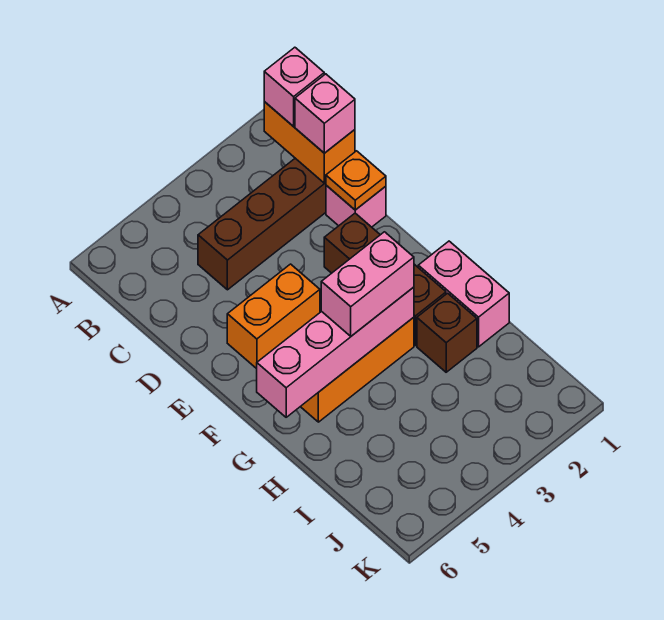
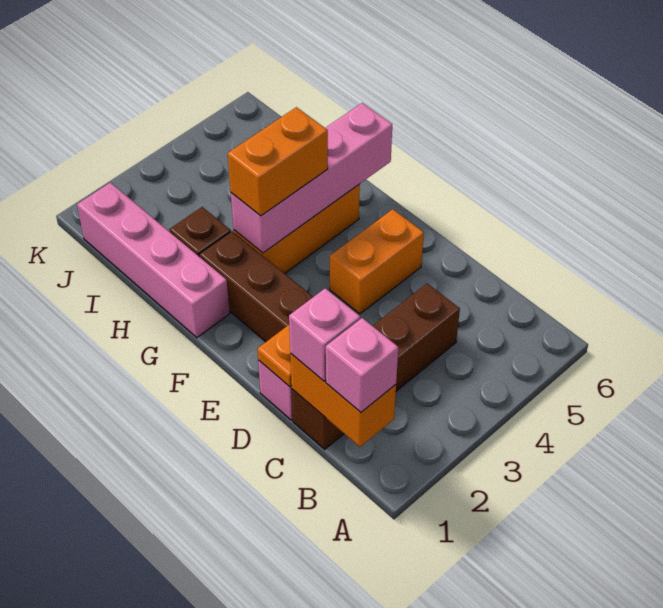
pink brick G1:H1 level 1 -> pink brick G1:J1 level 1
pink brick G3:G4 level 3 -> orange brick G3:G4 level 3

